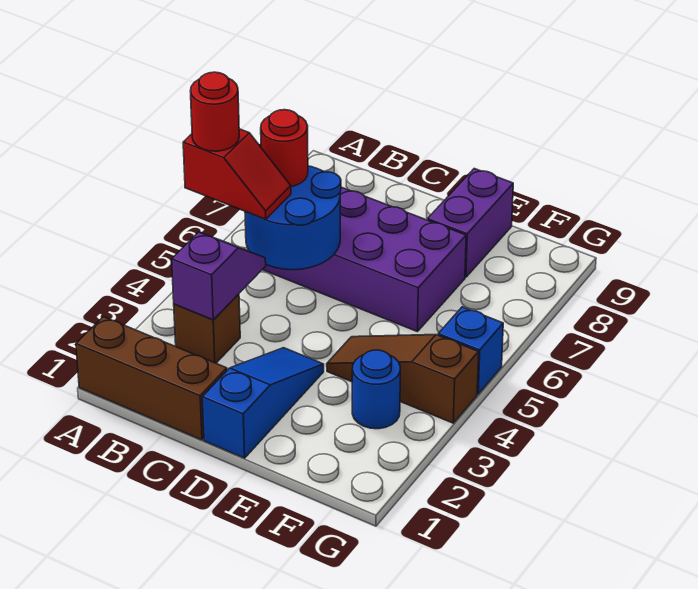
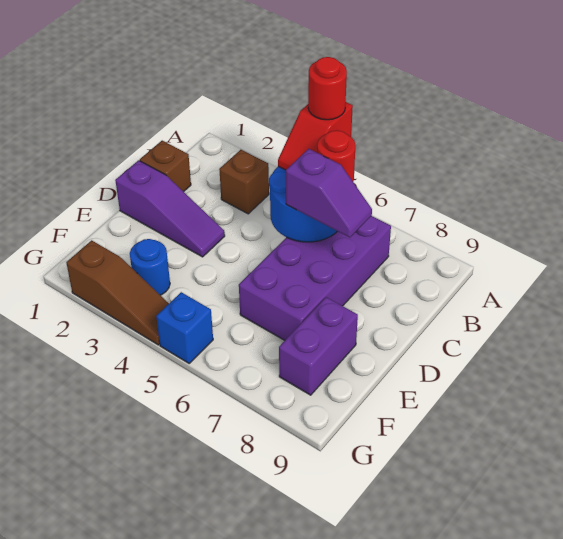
brown brick A1:C1 level 1 -> brown brick C1 level 1
purple slope B3:B4 level 2 top 3 -> purple slope C6:C7 level 3 top 6
blue slope D1:D3 level 1 top 1 -> purple slope D1:D3 level 1 top 1
brown slope E4:G4 level 1 top G -> brown slope G2:G4 level 1 top 2
purple brick E8:E9 level 1 -> purple brick E8:F8 level 1

